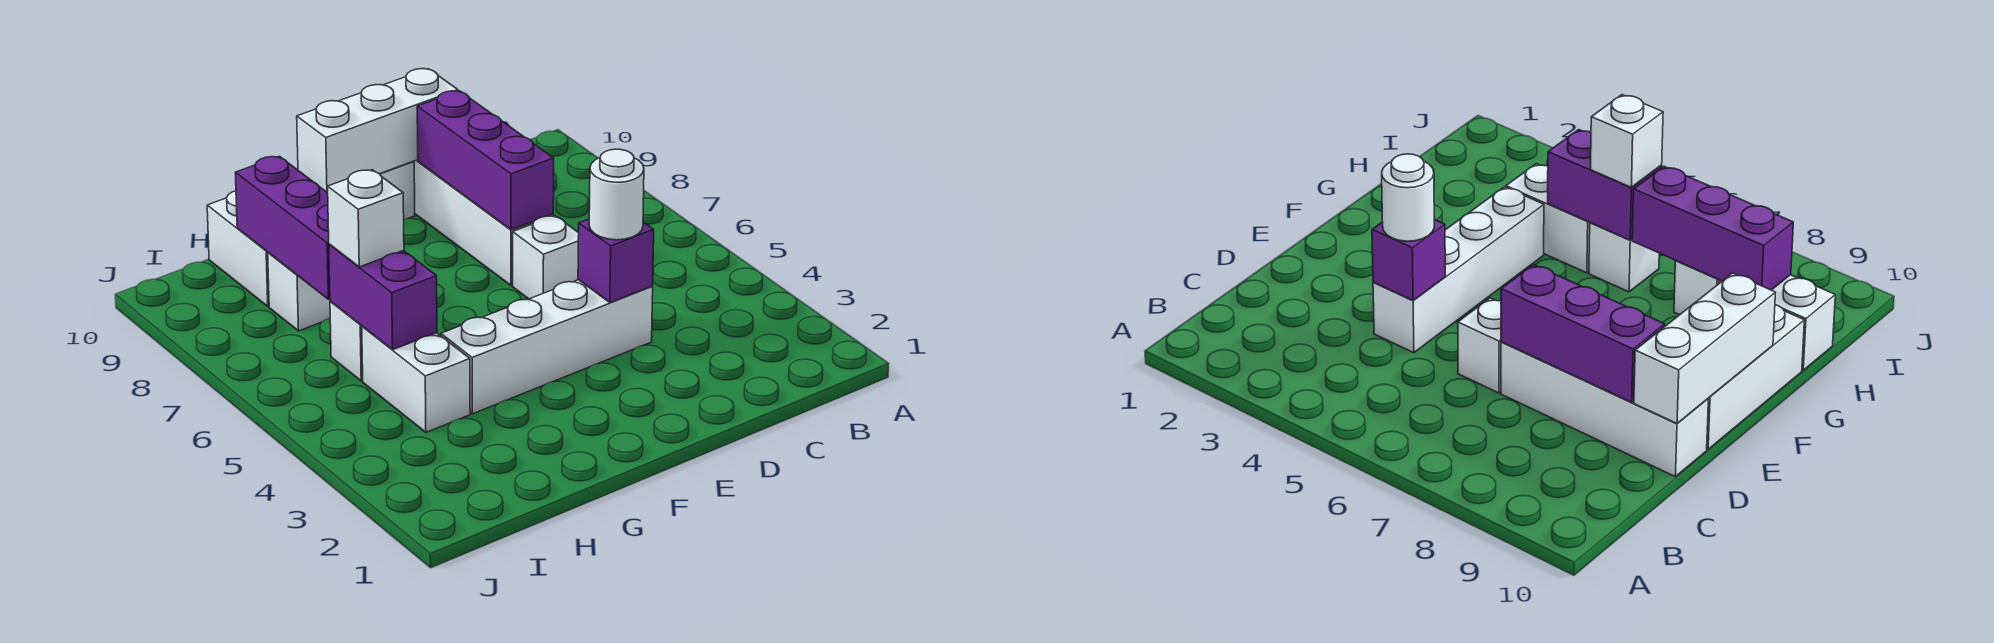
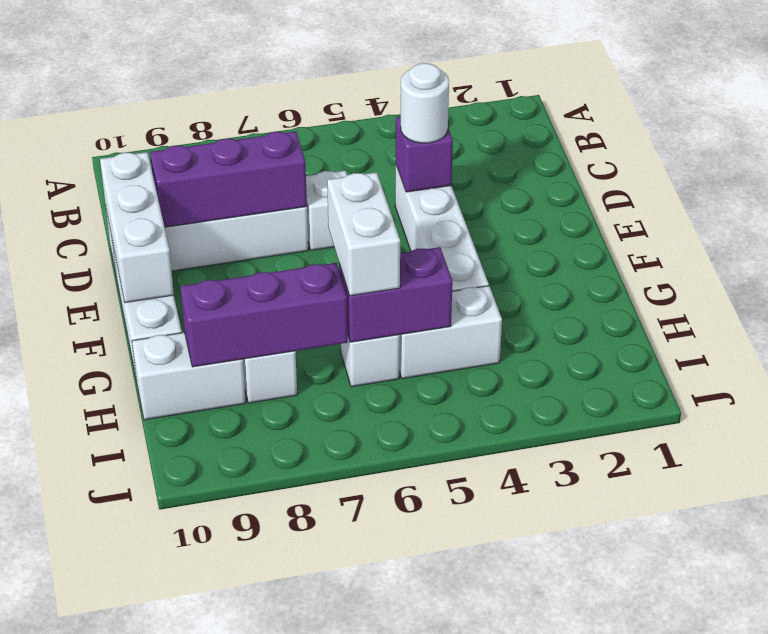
white brick H6 level 3 -> white brick G6:H6 level 3

